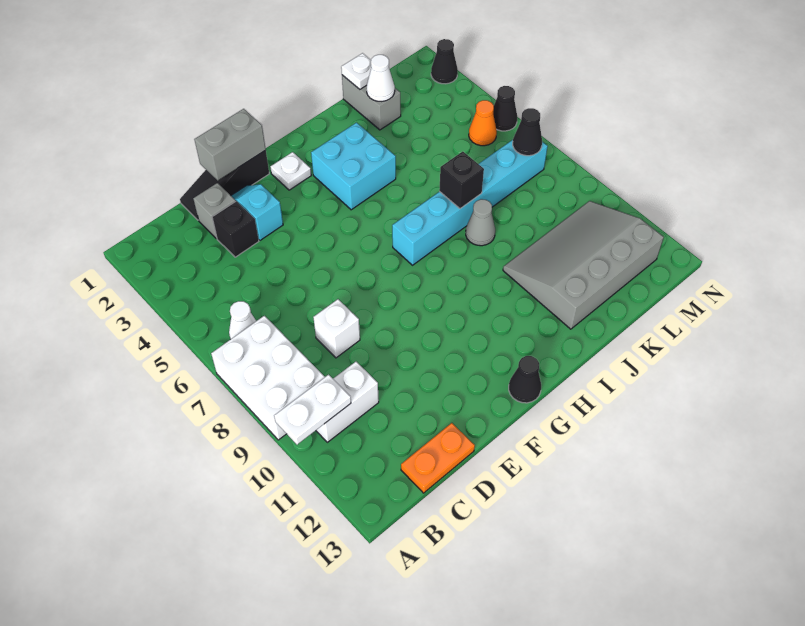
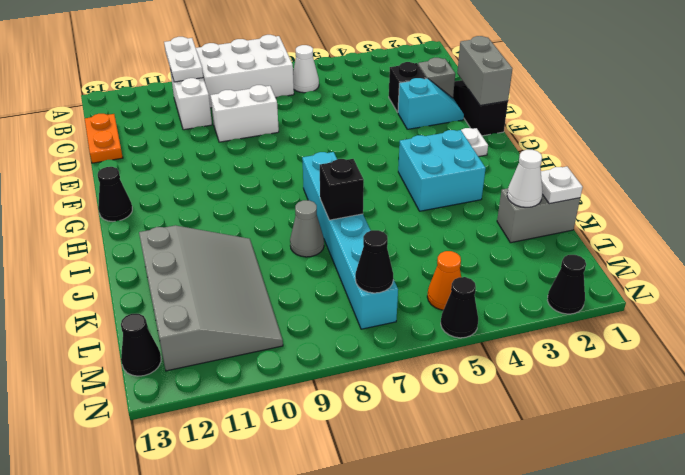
white brick D8 level 1 -> white brick D8:D9 level 1
none -> black cone M13 level 1

